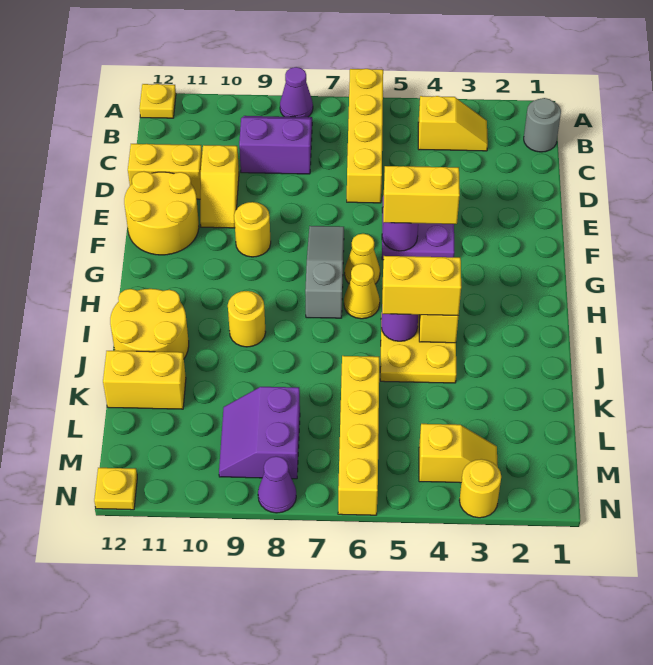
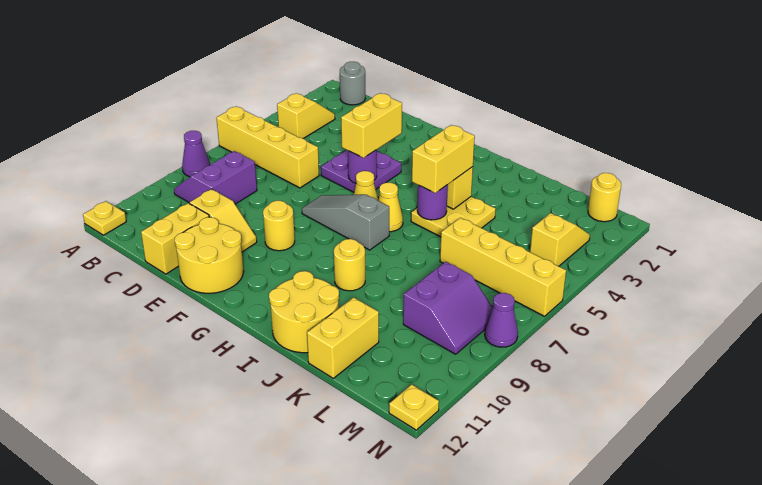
purple slope L8:M9 level 1 top 8 -> purple slope L8:M9 level 1 top L
yellow round brick N3 level 1 -> yellow round brick M1 level 1

